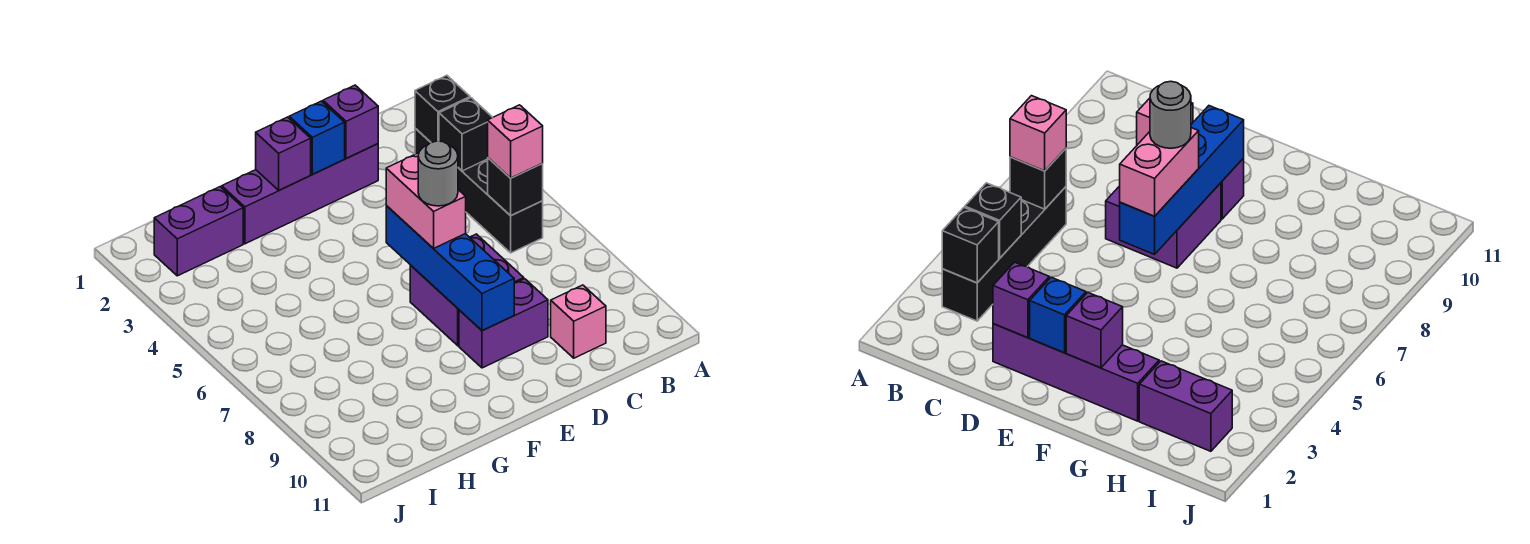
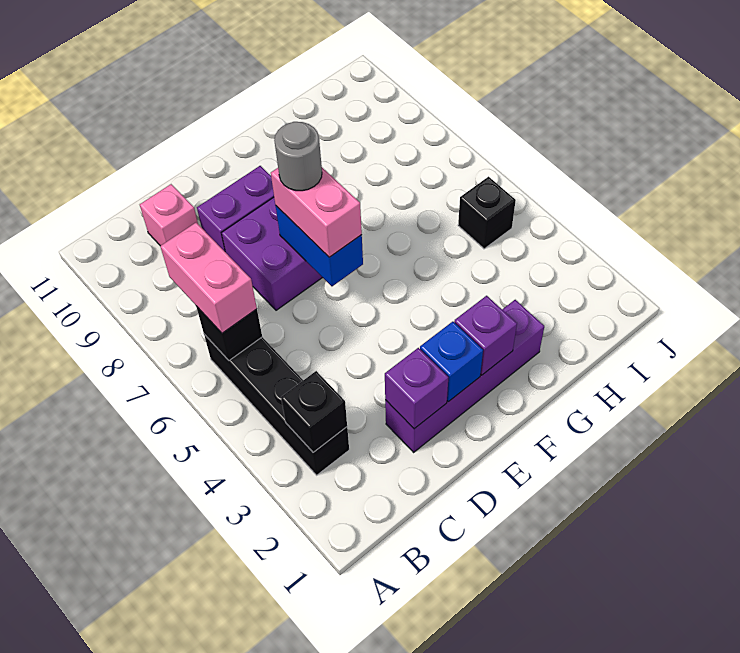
black brick B4 level 2 -> black brick I5 level 1
pink brick B6 level 3 -> pink brick B6:B7 level 3
blue brick E6:E9 level 2 -> blue brick E6:E7 level 2
purple brick H2:I2 level 1 -> none

